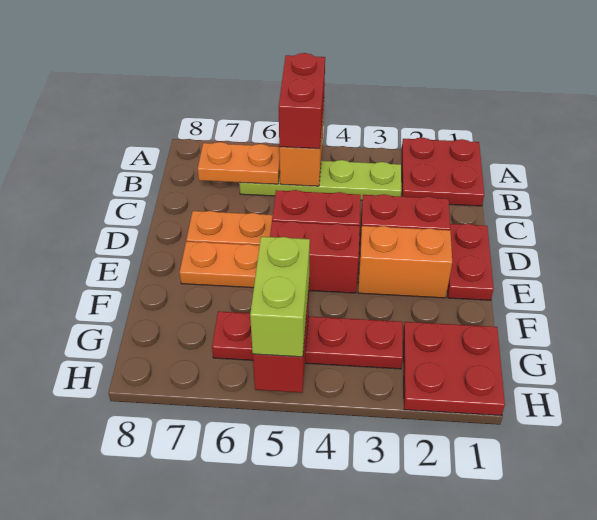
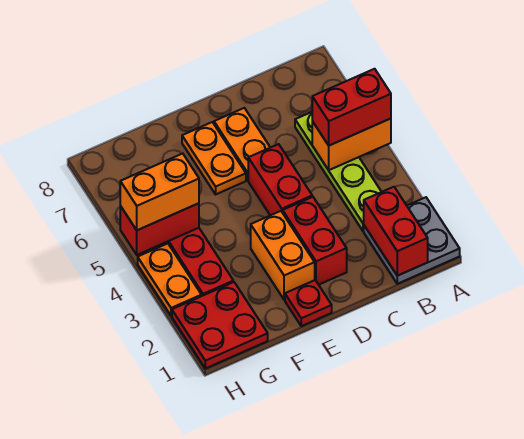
red plate A1:B2 level 1 -> grey plate A1:B2 level 1
orange plate B6:B7 level 2 -> orange plate H3:H4 level 1
red plate D1:E1 level 1 -> red plate E1 level 1
red brick E4:E5 level 1 -> red brick B1:B2 level 2
lime brick G5:H5 level 3 -> orange brick G5:H5 level 3

